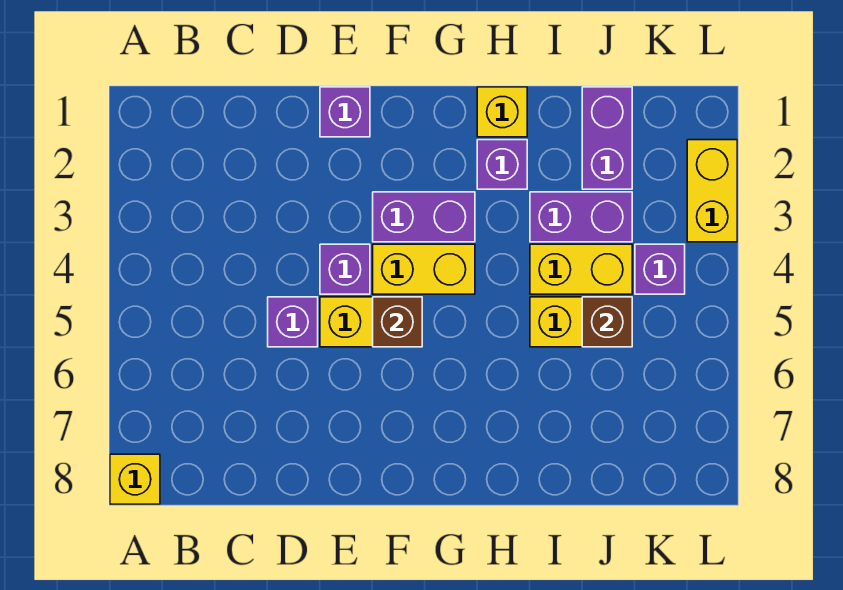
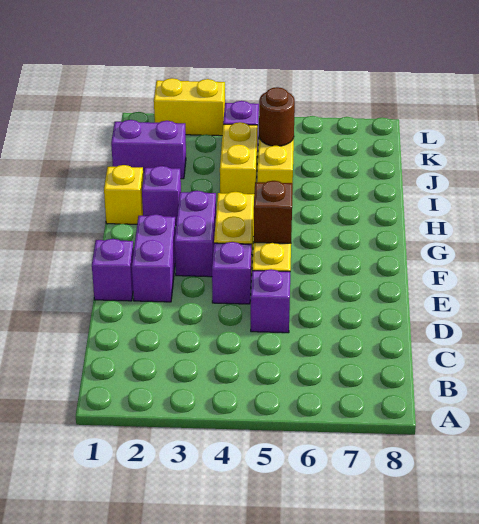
yellow brick A8 level 1 -> none
purple brick I3:J3 level 1 -> purple brick E2:F2 level 1
brown brick J5 level 2 -> brown round brick J5 level 2

